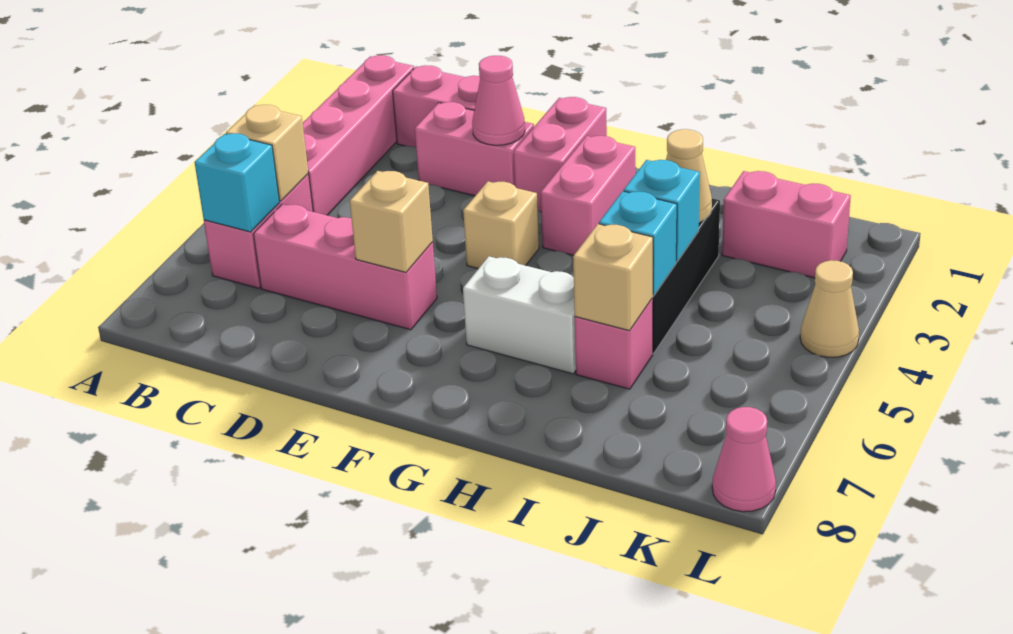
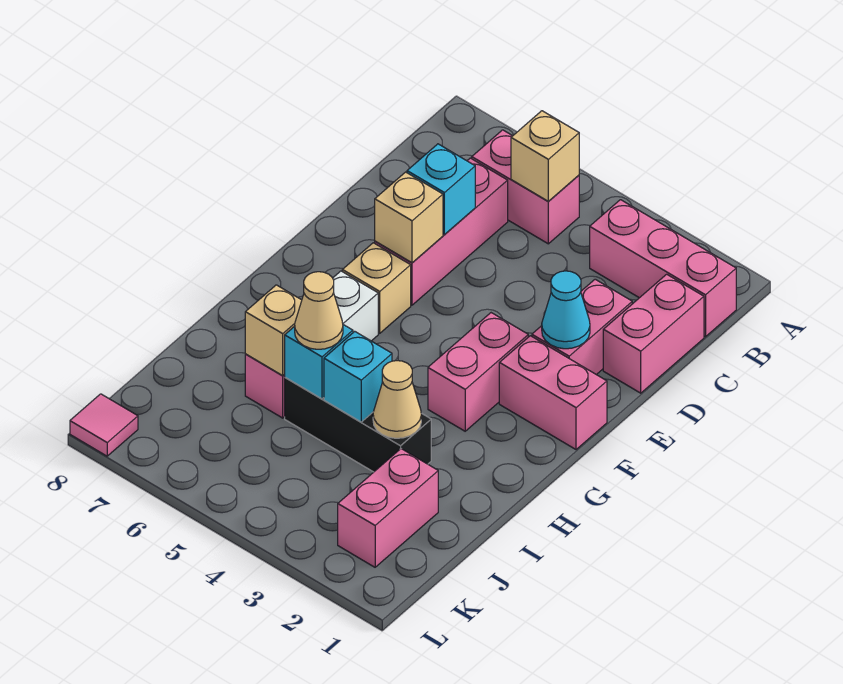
pink brick B1:B4 level 1 -> pink brick B1:B3 level 1
cyan brick B6 level 2 -> cyan brick D6 level 2
pink cone E2 level 2 -> cyan cone E2 level 2
tan brick F4 level 1 -> tan brick F6 level 1
pink brick G2:G3 level 1 -> pink brick F3:G3 level 1
tan cone L4 level 1 -> tan cone I5 level 3
pink cone L8 level 1 -> pink tile L8 level 1

